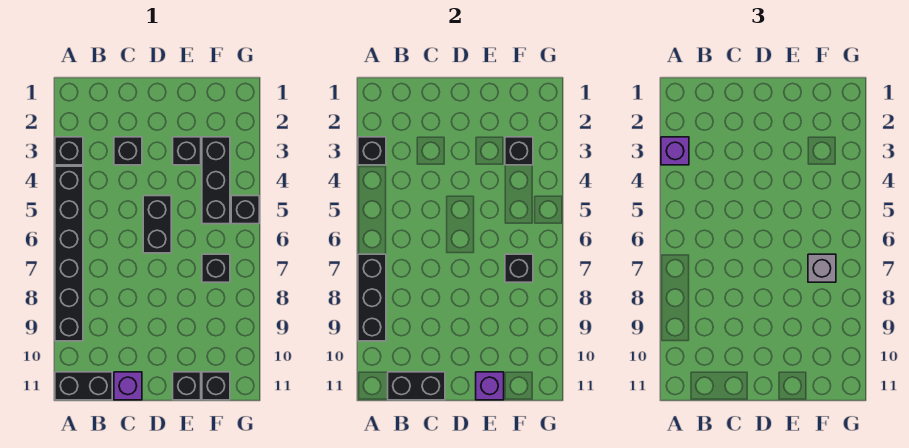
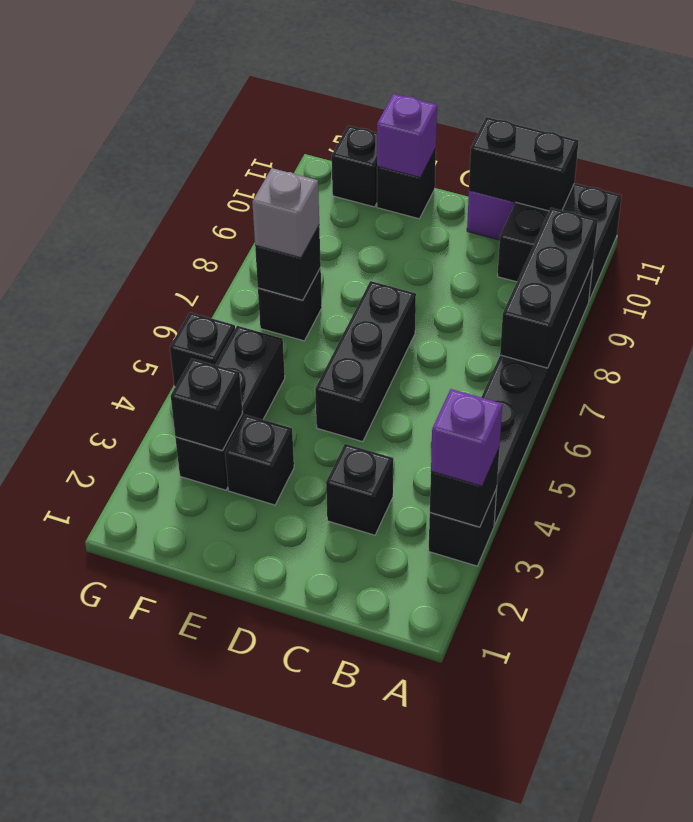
black brick A11:B11 level 1 -> black brick A10:B11 level 1
black brick D5:D6 level 1 -> black brick D5:D7 level 1

